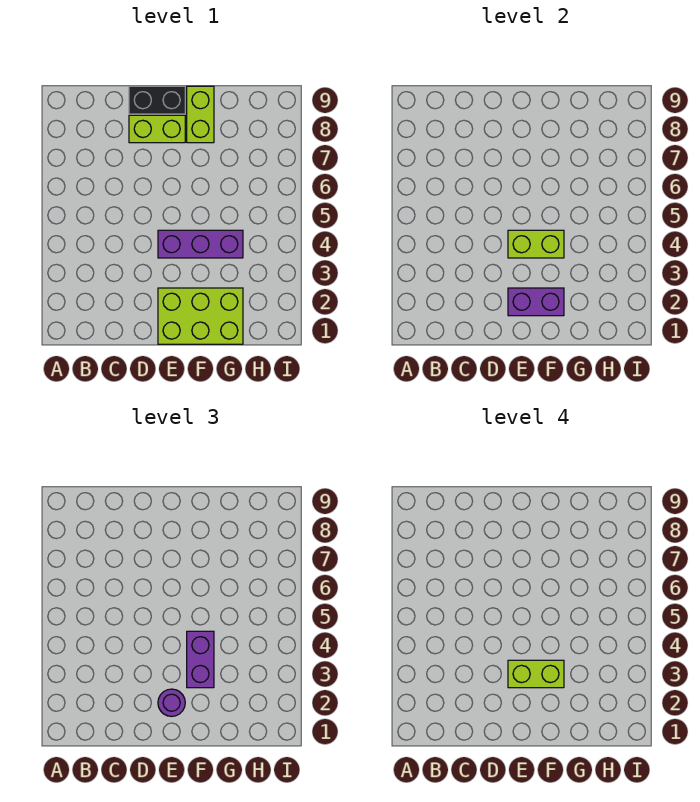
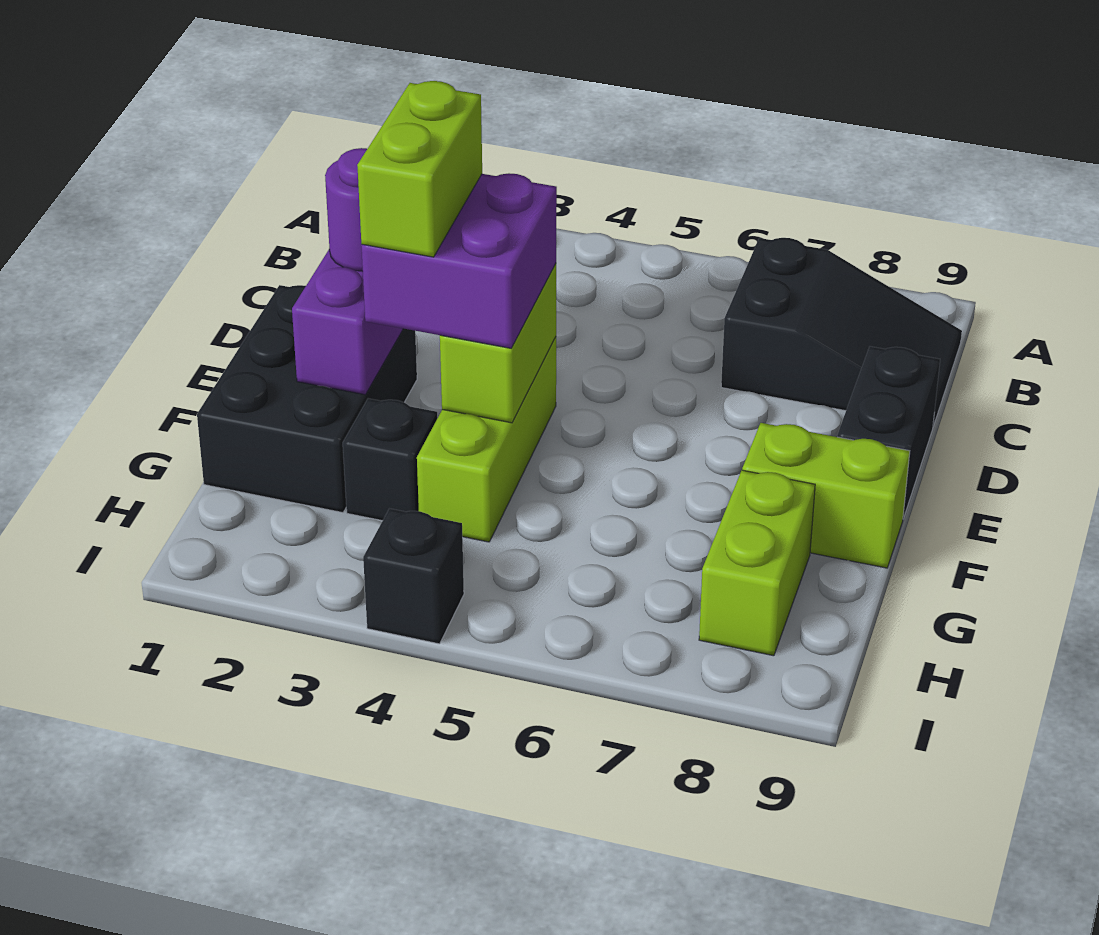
none -> black slope B7:C9 level 1 top 7
lime brick D8:E8 level 1 -> lime brick G8:H8 level 1
lime brick E1:G2 level 1 -> black brick E1:G2 level 1
purple brick E4:G4 level 1 -> lime brick E4:G4 level 1
purple brick F3:F4 level 3 -> purple brick E3:F4 level 3
none -> black brick G3 level 1
none -> black brick I4 level 1

